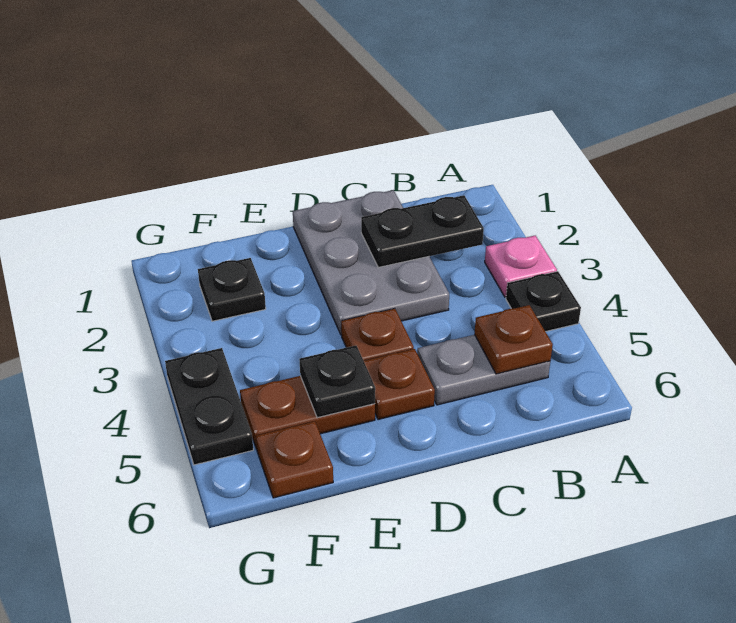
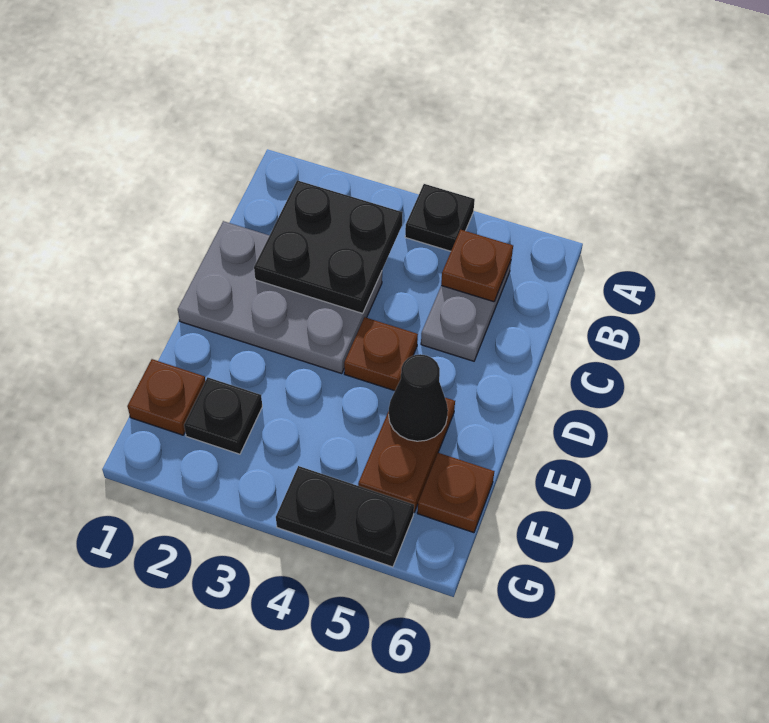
pink plate A3 level 1 -> none
black plate B2:C2 level 2 -> black plate B2:C3 level 2
brown plate D5 level 1 -> brown plate F1 level 1
black plate E5 level 2 -> black cone E5 level 2

